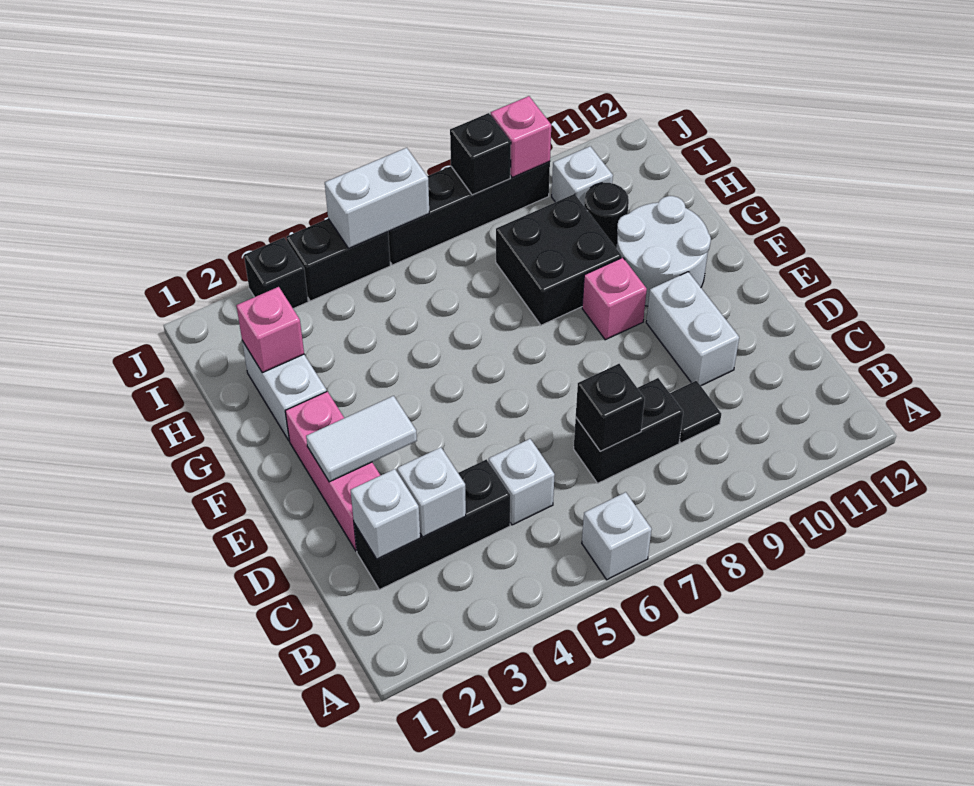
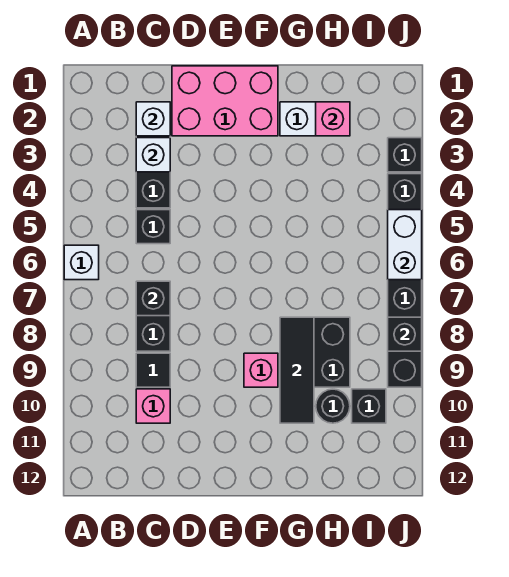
white brick C5 level 1 -> black brick C5 level 1
pink brick D2:F2 level 1 -> pink brick D1:F2 level 1
white brick D10:E10 level 1 -> none
white tile E2:E3 level 2 -> none
white round brick F10:G11 level 1 -> none
none -> black tile G8:G10 level 2
white brick I10 level 1 -> black brick I10 level 1
pink brick J9 level 2 -> pink brick C10 level 1

